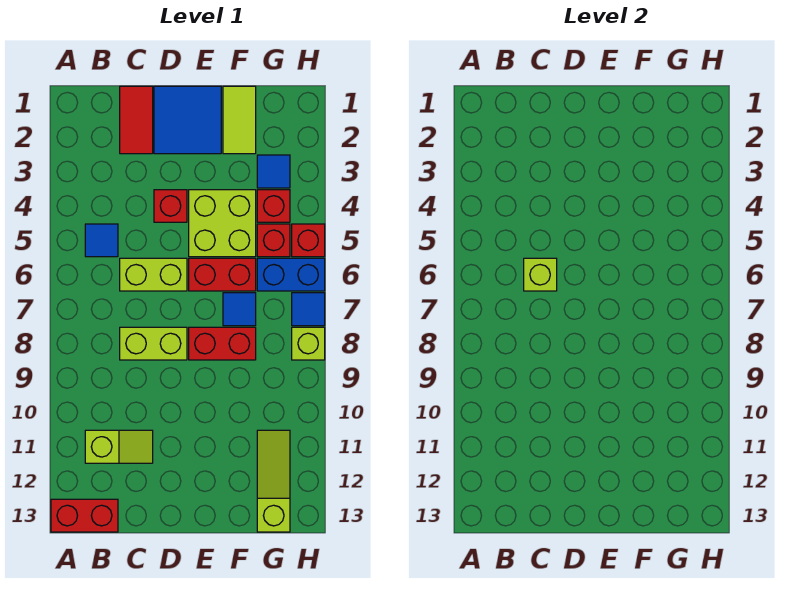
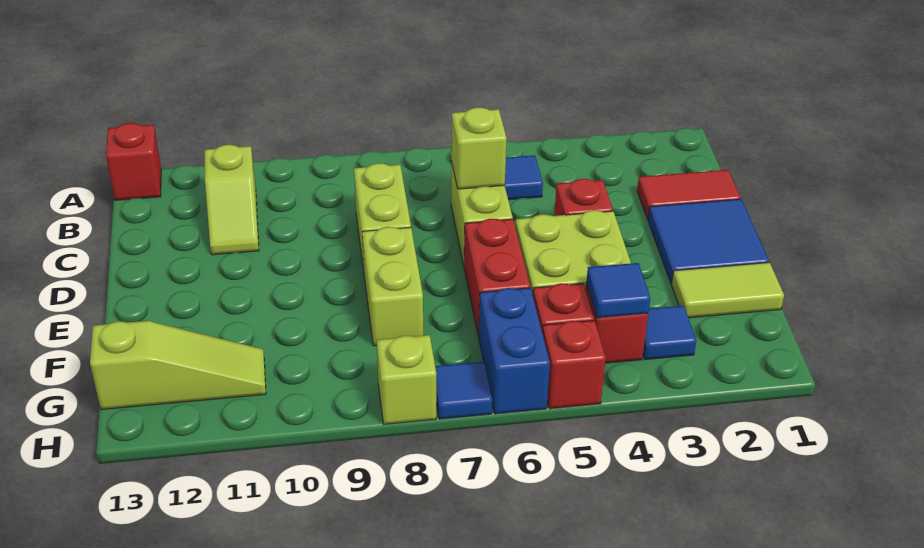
red brick A13:B13 level 1 -> red brick A13 level 1
red brick E8:F8 level 1 -> lime brick E8:F8 level 1
blue tile F7 level 1 -> blue tile G4 level 2

